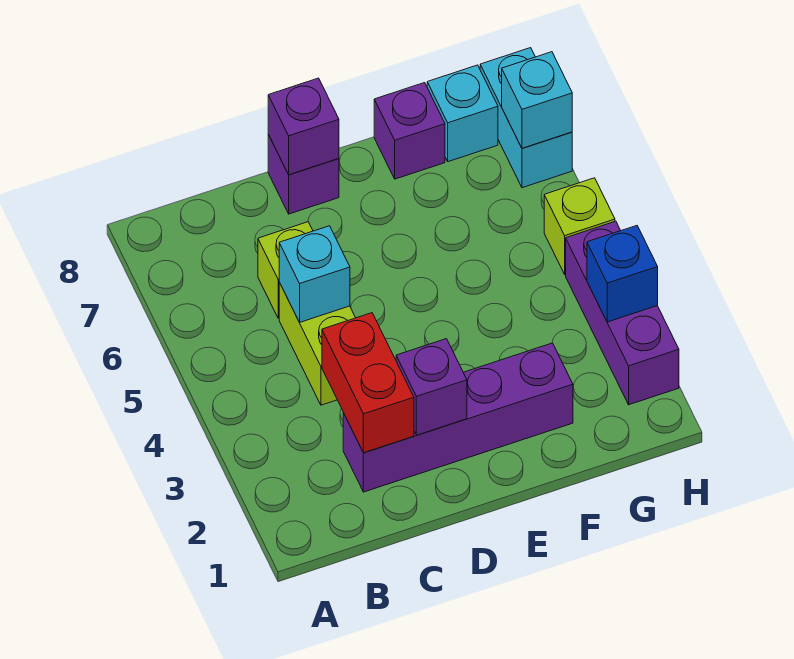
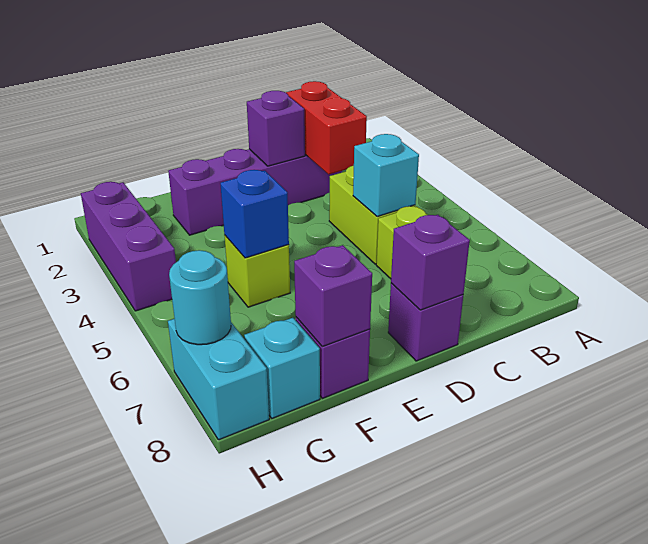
none -> purple brick F8 level 2
blue brick H3 level 2 -> blue brick F5 level 2
lime brick H5 level 1 -> lime brick F5 level 1
cyan brick H7 level 2 -> cyan round brick H7 level 2

